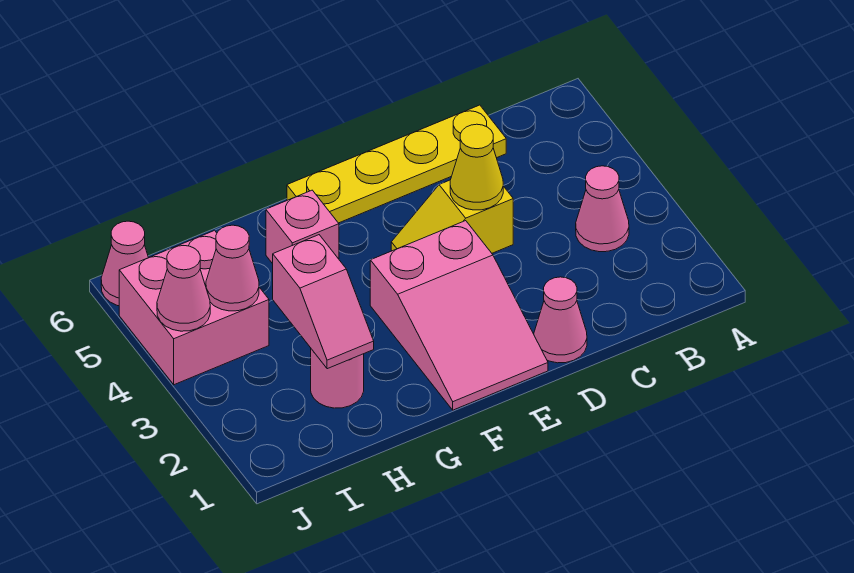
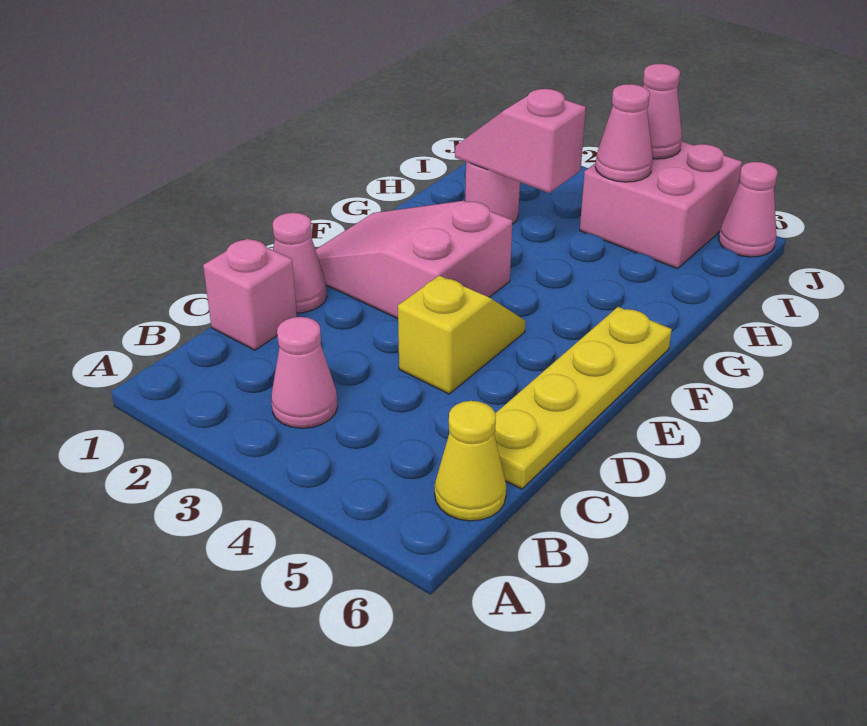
yellow cone D4 level 2 -> yellow cone B6 level 1
pink brick G5 level 1 -> pink brick C1 level 1

